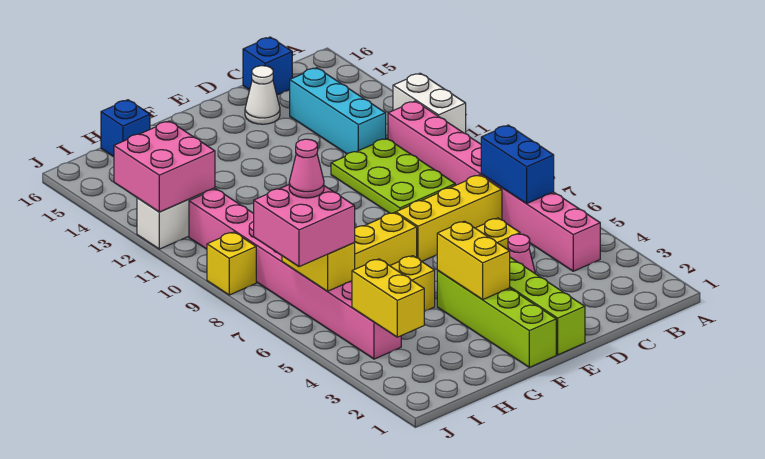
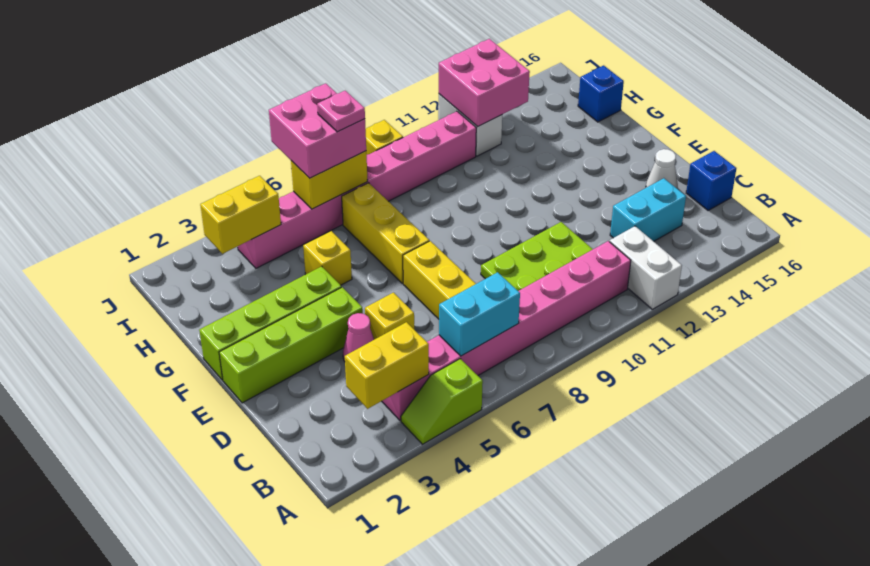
none -> lime slope A4:A5 level 1 top 5
white brick A11:A12 level 1 -> white brick A12:B12 level 1
blue brick B6:B7 level 2 -> cyan brick B6:B7 level 2
cyan brick C12:C14 level 1 -> cyan brick C13:C14 level 1
yellow brick F3:F4 level 2 -> yellow brick B3:B4 level 2
pink cone I7 level 4 -> pink plate I7 level 4

